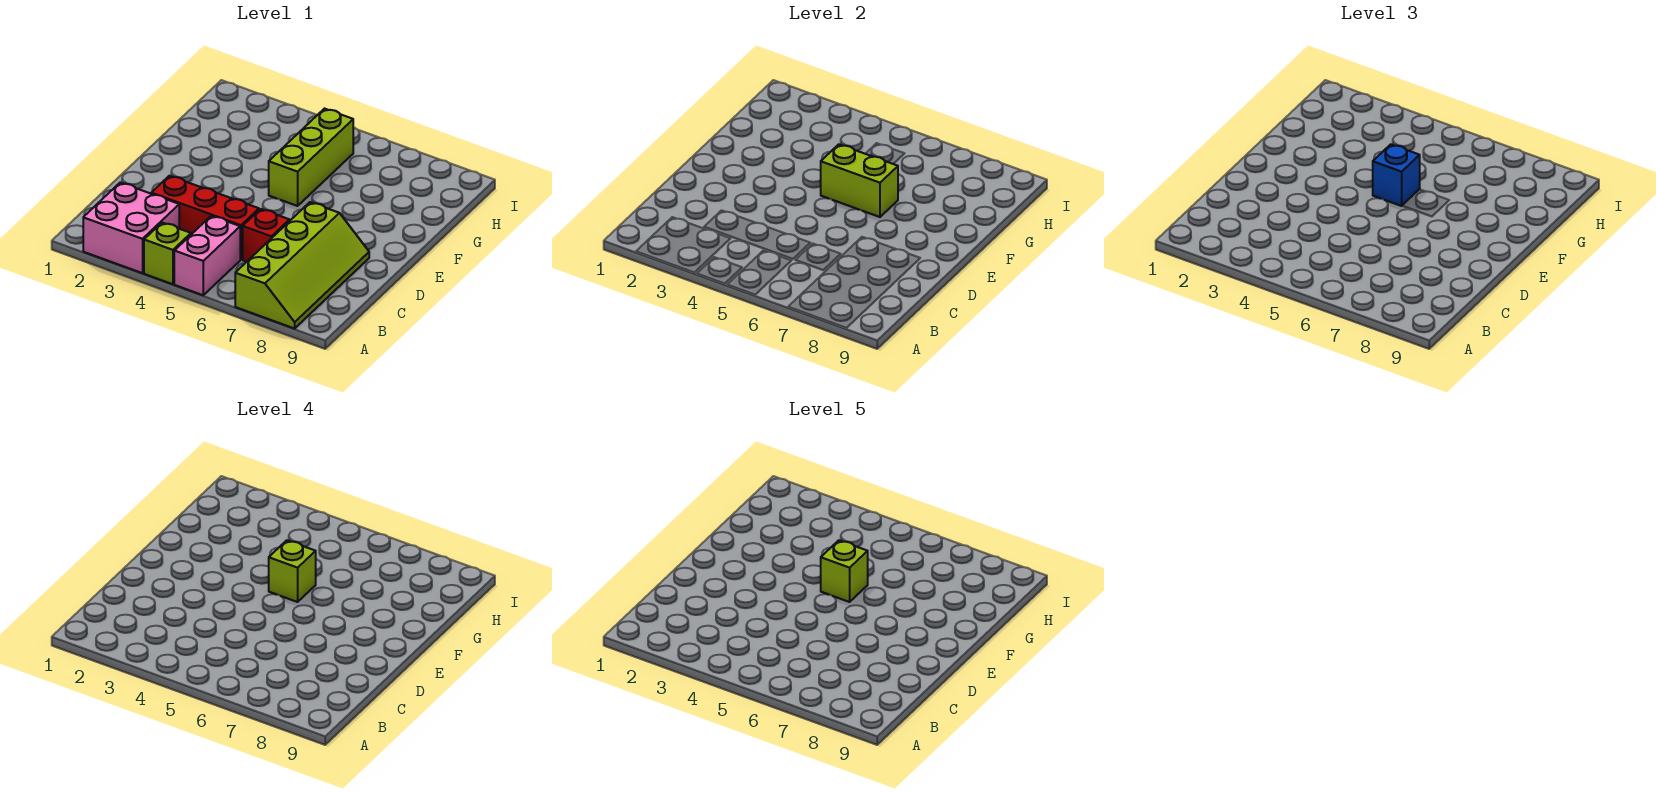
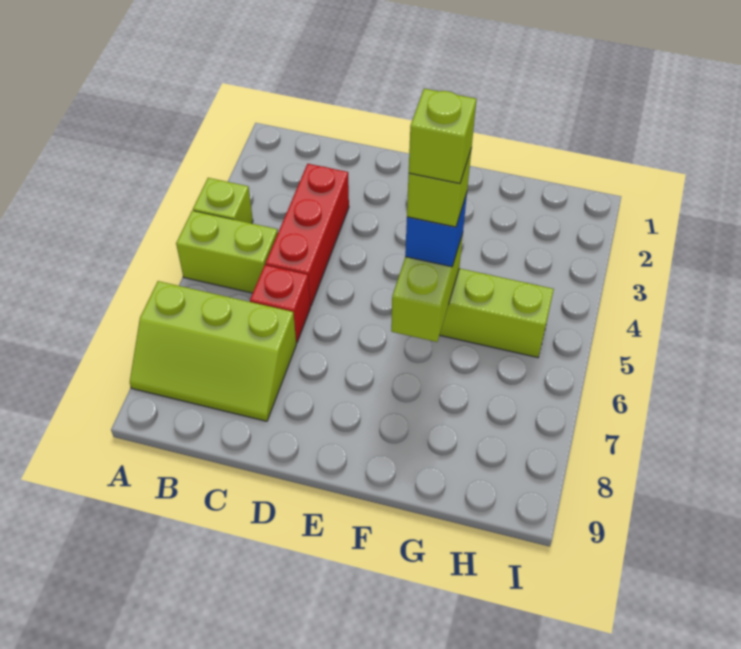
pink brick A2:B3 level 1 -> none
pink brick A5:B5 level 1 -> lime brick A5:B5 level 1
lime slope A7:D8 level 1 top 7 -> lime slope A7:C8 level 1 top 7

